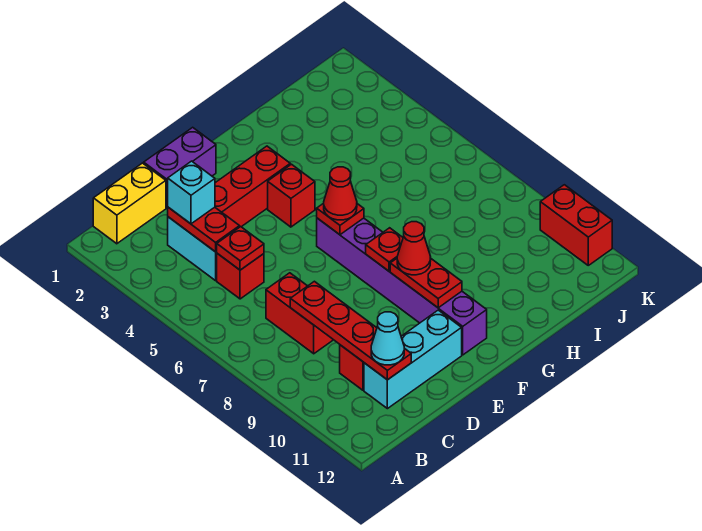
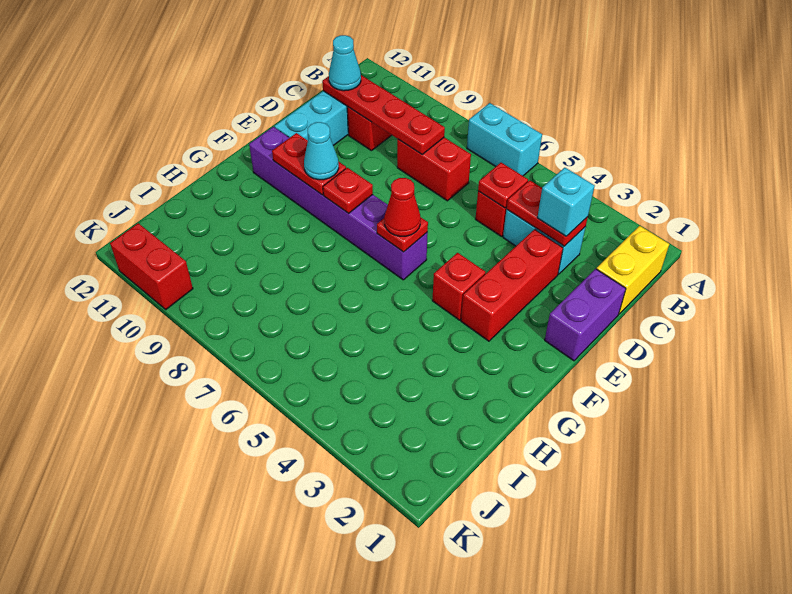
none -> cyan brick A6:A7 level 1
red cone F9 level 3 -> cyan cone F9 level 3

